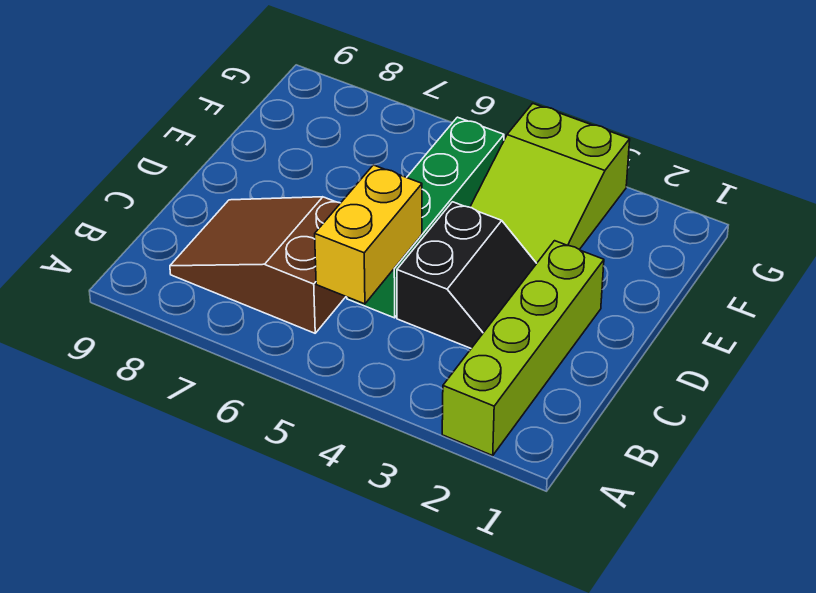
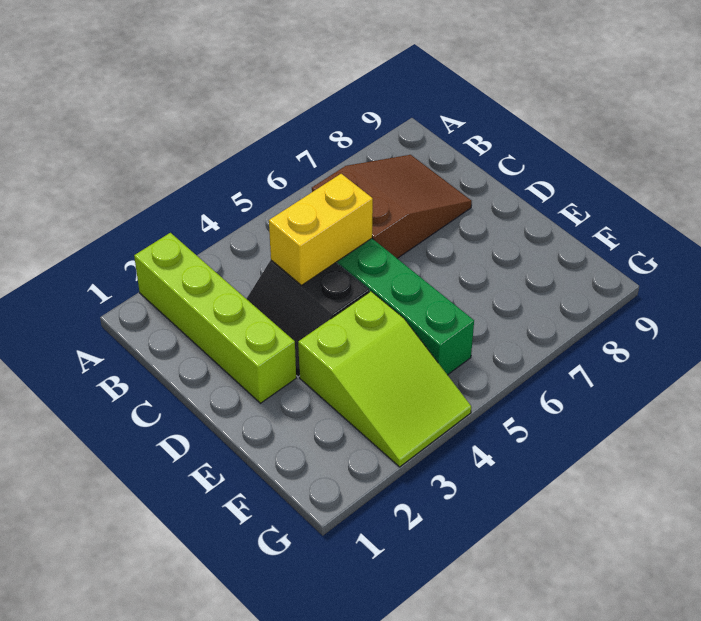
yellow brick B5:C5 level 2 -> yellow brick C4:C5 level 2
lime slope E3:G4 level 1 top G -> lime slope E3:G4 level 1 top E

